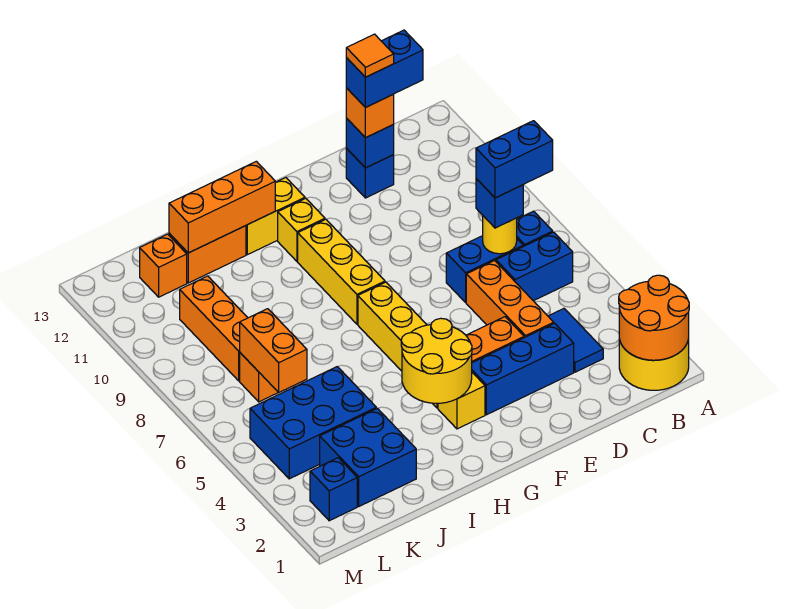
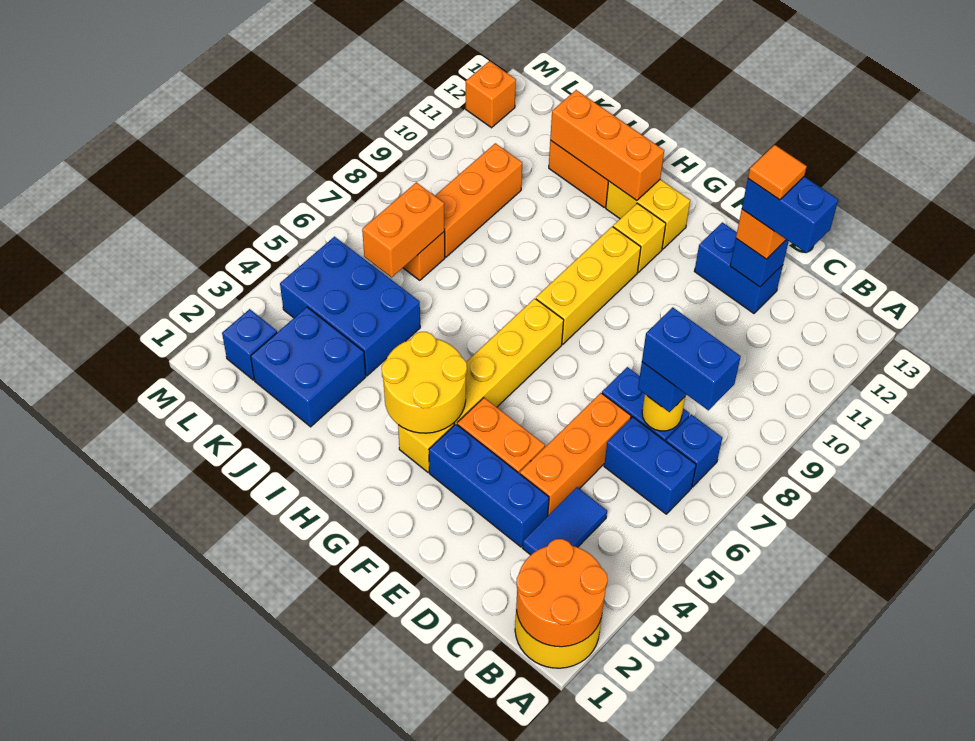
blue brick D12 level 1 -> blue brick D12:E12 level 1
orange brick K12 level 1 -> orange brick M12 level 1

